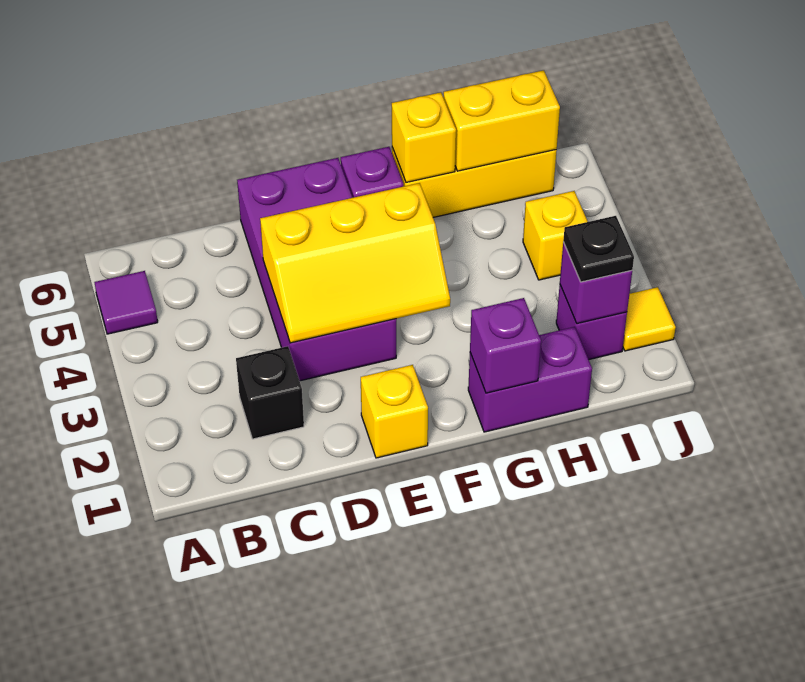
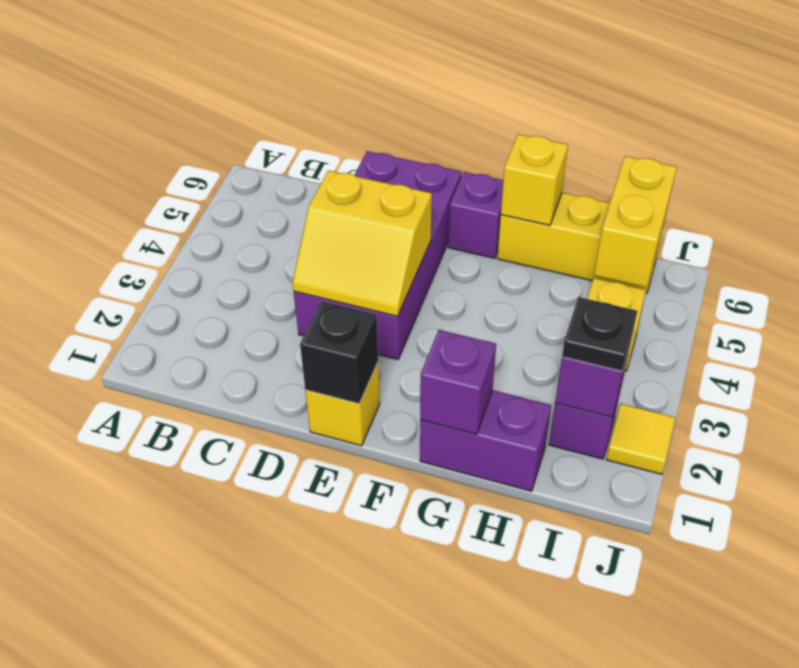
purple tile A5 level 1 -> none
black brick C2 level 1 -> black brick E1 level 2
yellow slope D3:F4 level 2 top 4 -> yellow slope D3:E4 level 2 top 4
yellow brick H6:I6 level 2 -> yellow brick I5:I6 level 2

